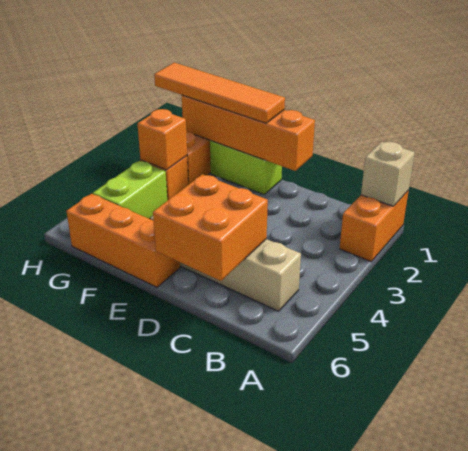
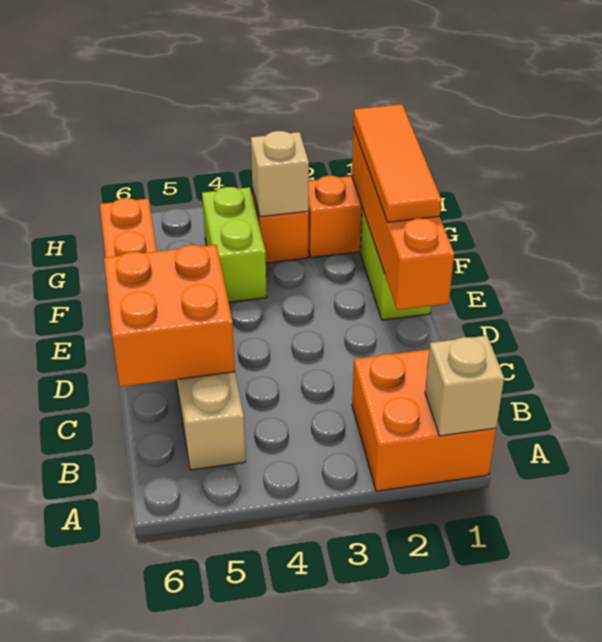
orange brick A1:A2 level 1 -> orange brick A1:B2 level 1
orange tile E1:H1 level 3 -> orange tile E1:G1 level 3
orange brick G3 level 2 -> tan brick G3 level 2
lime brick G4:G5 level 1 -> lime brick F4:G4 level 1

